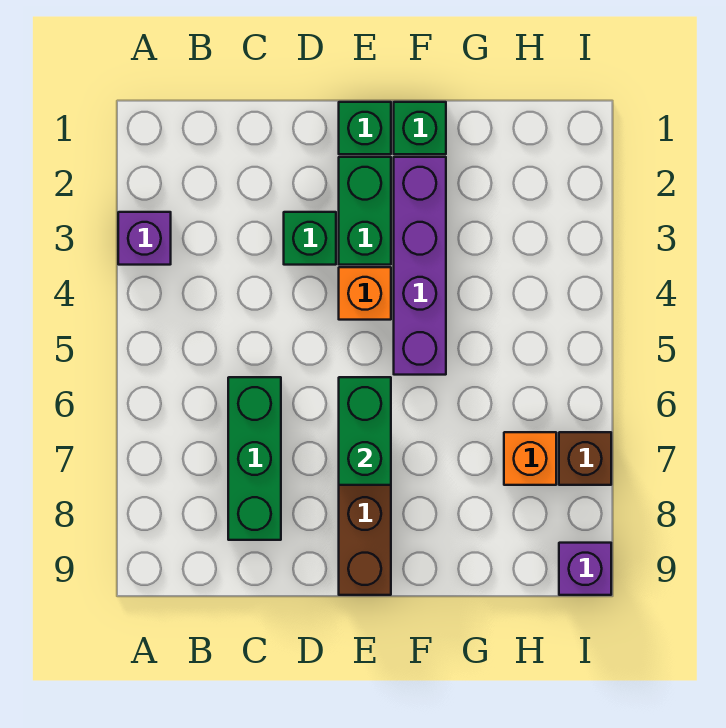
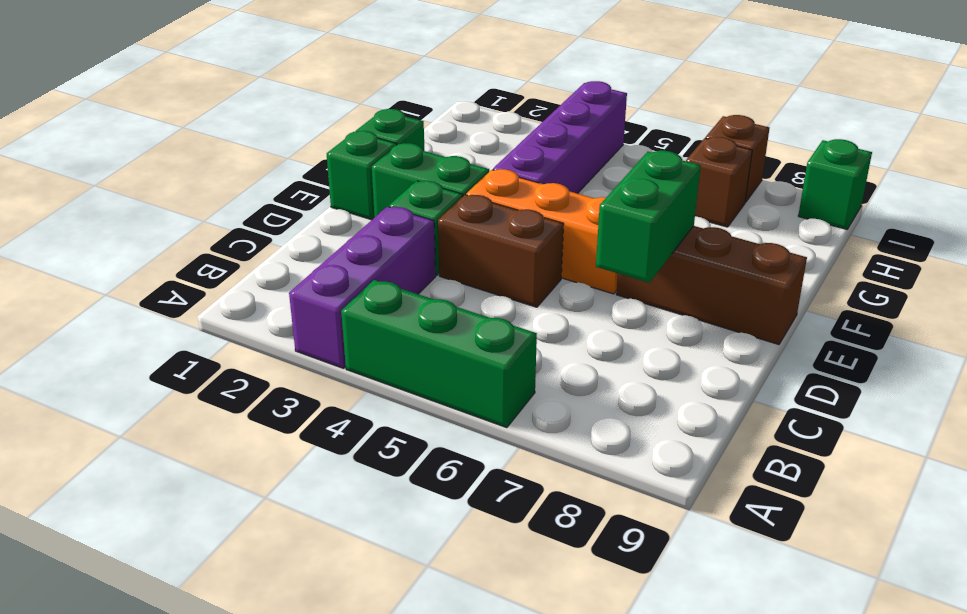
purple brick A3 level 1 -> purple brick A3:C3 level 1
green brick C6:C8 level 1 -> green brick A4:A6 level 1
none -> brown brick D4:D5 level 1
orange brick E4 level 1 -> orange brick E4:E6 level 1
green brick E6:E7 level 2 -> green brick D7:E7 level 2
purple brick F2:F5 level 1 -> purple brick F4:I4 level 1
orange brick H7 level 1 -> brown brick H7 level 1
purple brick I9 level 1 -> green brick I9 level 1

